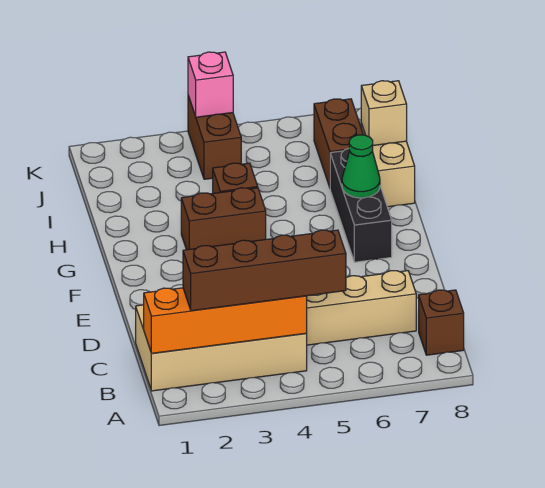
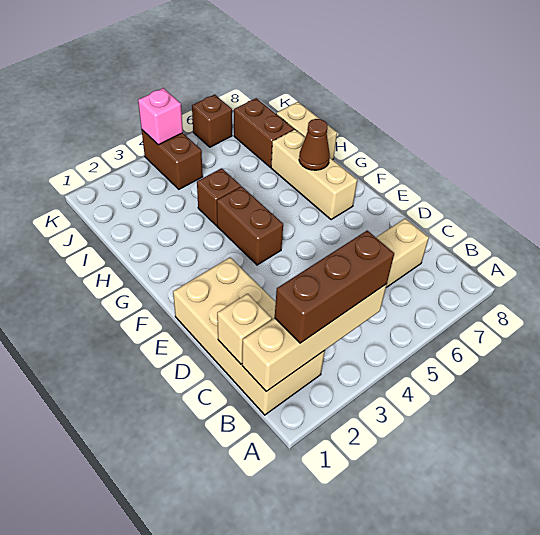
tan brick B1:C4 level 1 -> tan brick B1:E2 level 1
orange brick B1:B4 level 2 -> tan brick B1:B4 level 2
brown brick B2:B5 level 3 -> brown brick B2:B4 level 3
brown brick B8 level 1 -> brown brick K6 level 1
black brick F7:H7 level 1 -> tan brick F7:H7 level 1
brown brick G3:G4 level 1 -> brown brick F4:G4 level 1
green cone G7 level 2 -> brown cone G7 level 2
tan brick I8 level 2 -> tan brick C1 level 2

